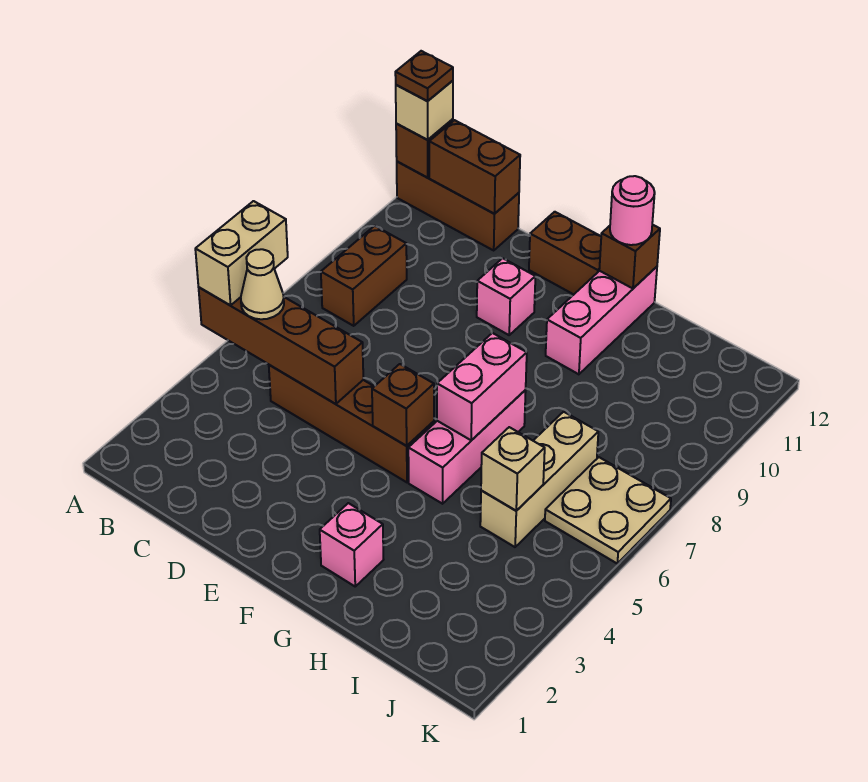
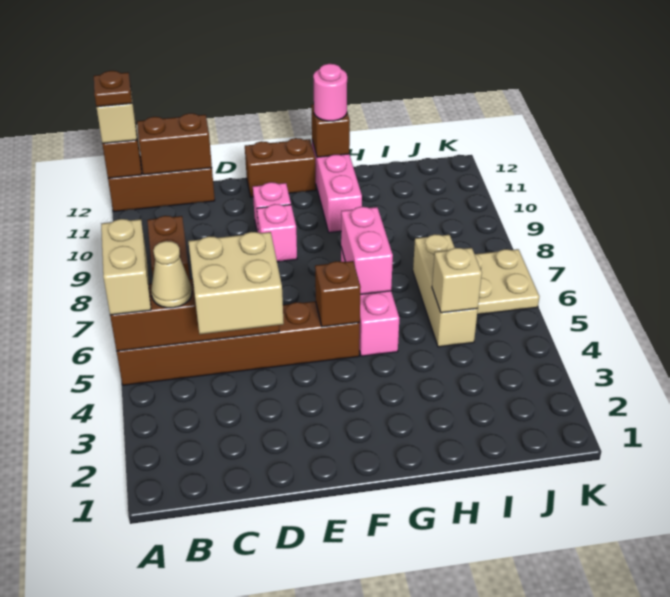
none -> tan brick C4:D5 level 3
brown brick C5:F5 level 1 -> brown brick A5:F5 level 1
pink brick G2 level 1 -> pink brick E9 level 1

